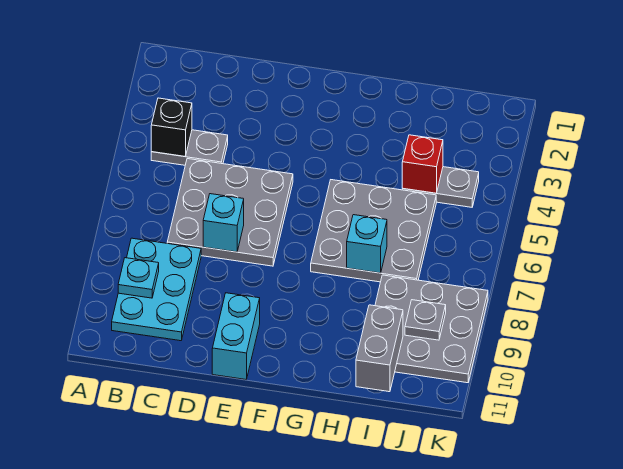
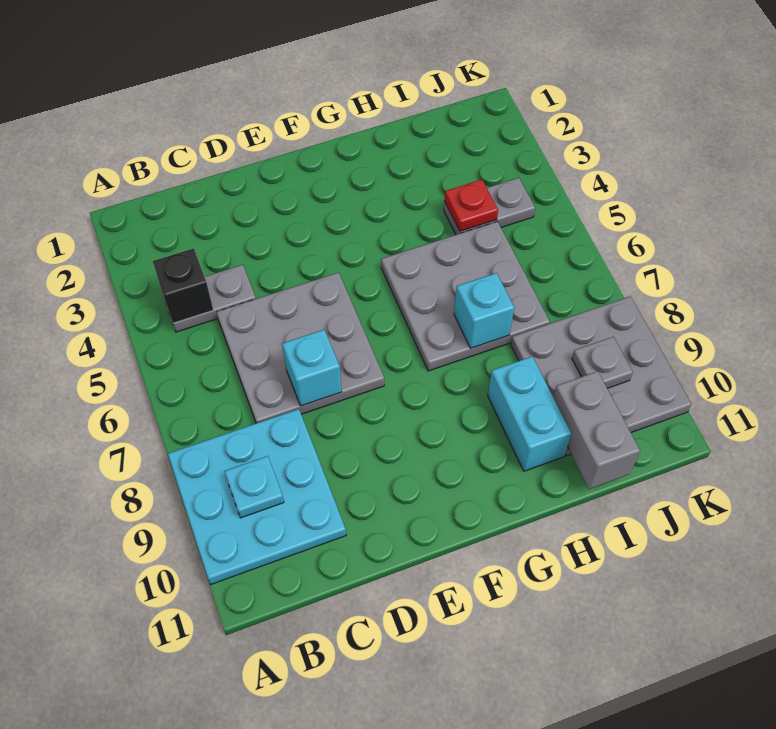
cyan plate B8:C10 level 1 -> cyan plate A8:C10 level 1
cyan brick E10:E11 level 1 -> cyan brick H9:H10 level 1
red brick I4 level 2 -> red plate I4 level 2

